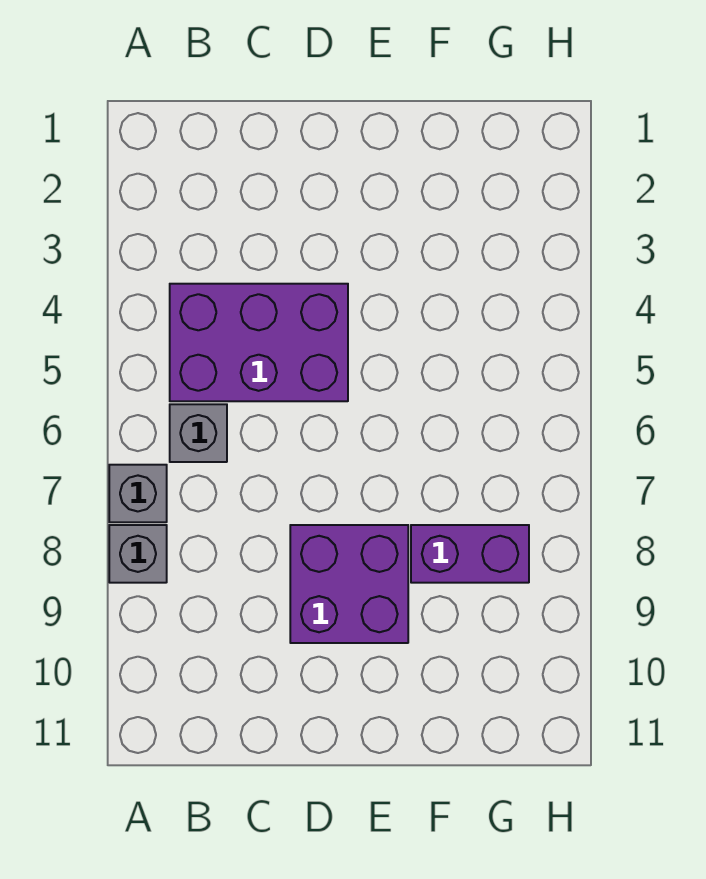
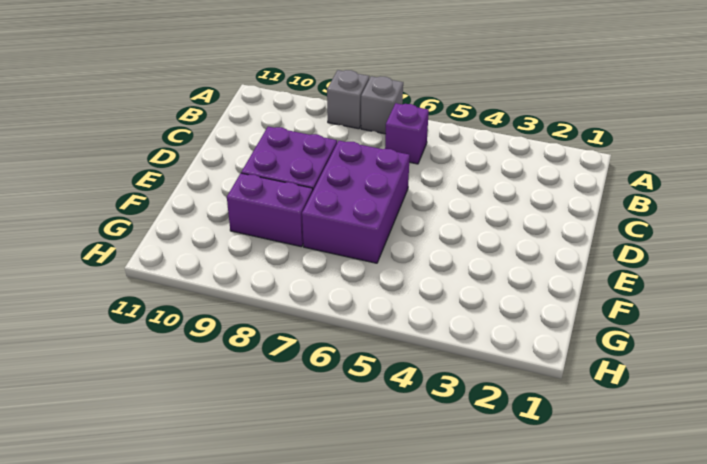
purple brick B4:D5 level 1 -> purple brick D6:F7 level 1
grey brick B6 level 1 -> purple brick B6 level 1
purple brick F8:G8 level 1 -> purple brick F8:F9 level 1

